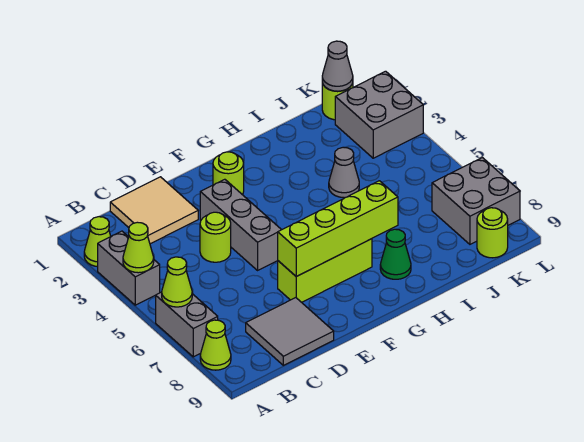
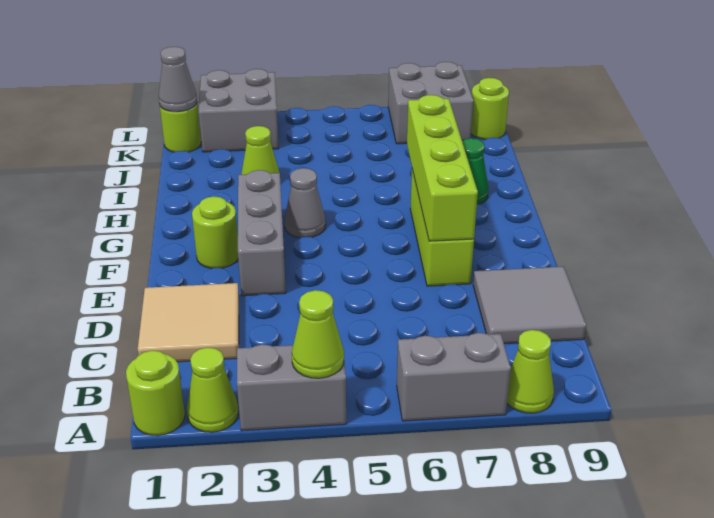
lime cone A6 level 2 -> lime cone I3 level 1
lime round brick D4 level 1 -> lime round brick A1 level 1
grey brick E3:E5 level 1 -> grey brick E3:G3 level 1
grey cone I4 level 1 -> grey cone G4 level 1

